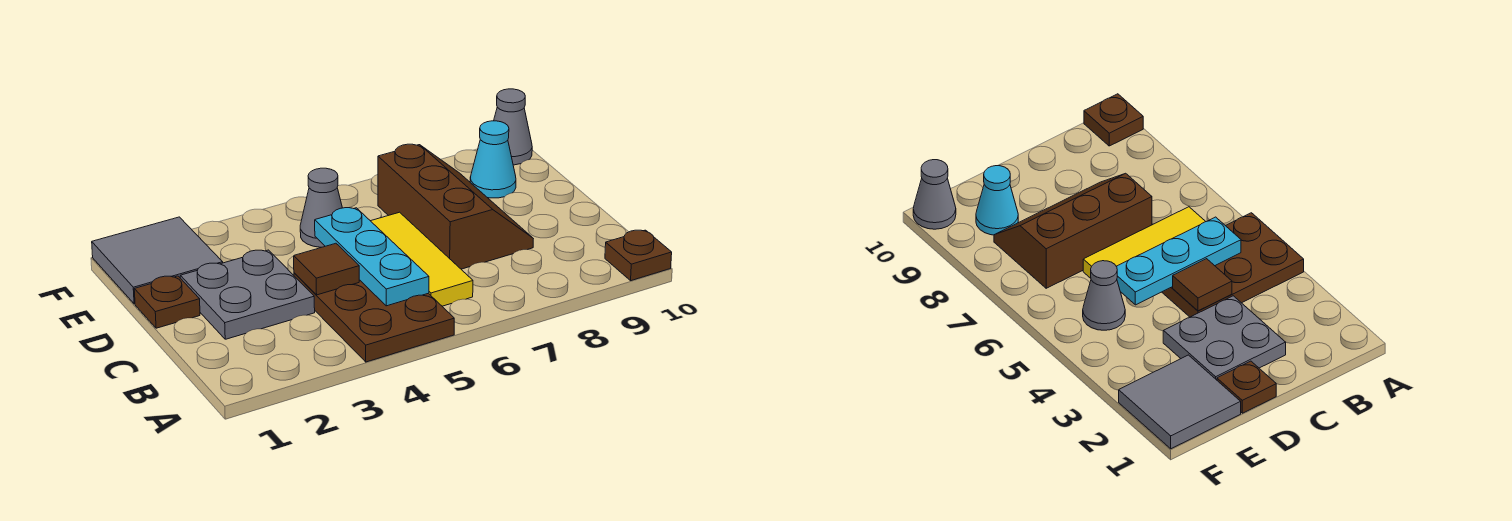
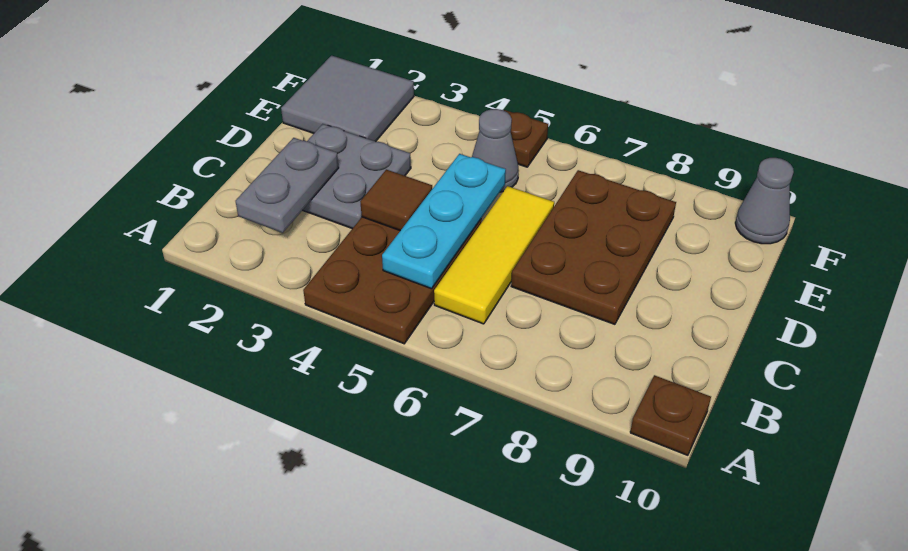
none -> grey plate B2:C2 level 2
brown slope C7:E8 level 1 top 7 -> brown plate C7:E8 level 1
brown plate D1 level 1 -> brown plate F5 level 1
cyan cone E9 level 1 -> none

